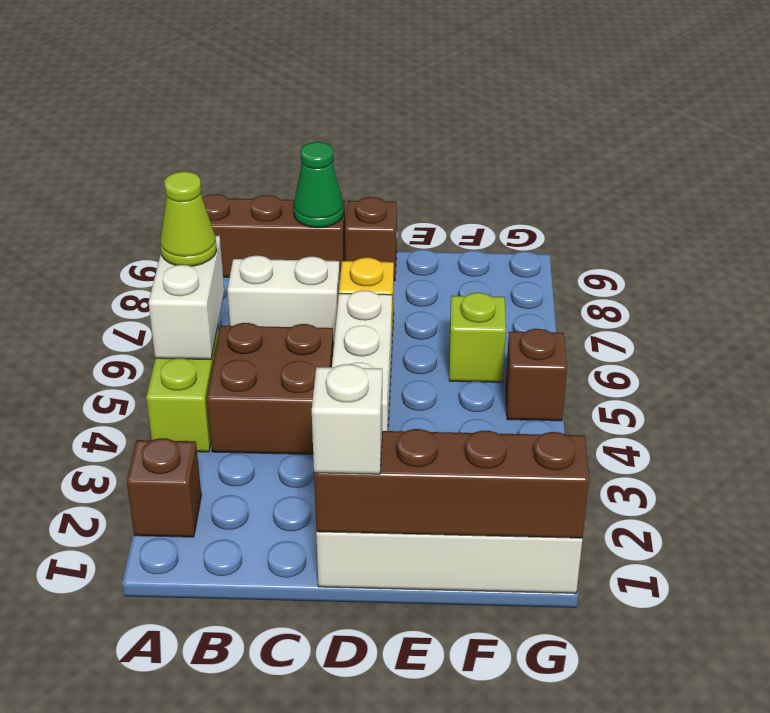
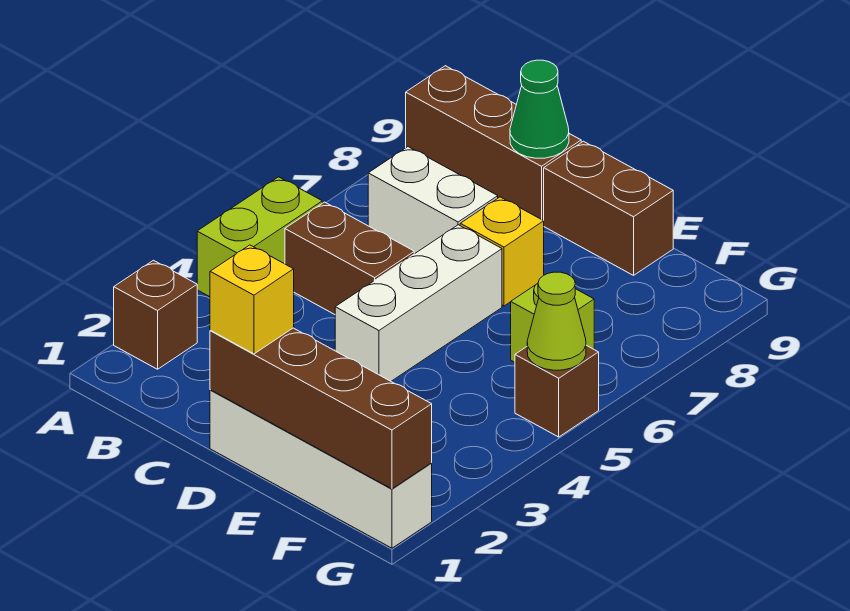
white brick A5:A6 level 2 -> none
lime cone A6 level 3 -> lime cone G5 level 2
brown brick B4:C5 level 1 -> brown brick B5:C5 level 1
white brick D1 level 3 -> yellow brick D1 level 3
brown brick D9 level 1 -> brown brick D9:E9 level 1

